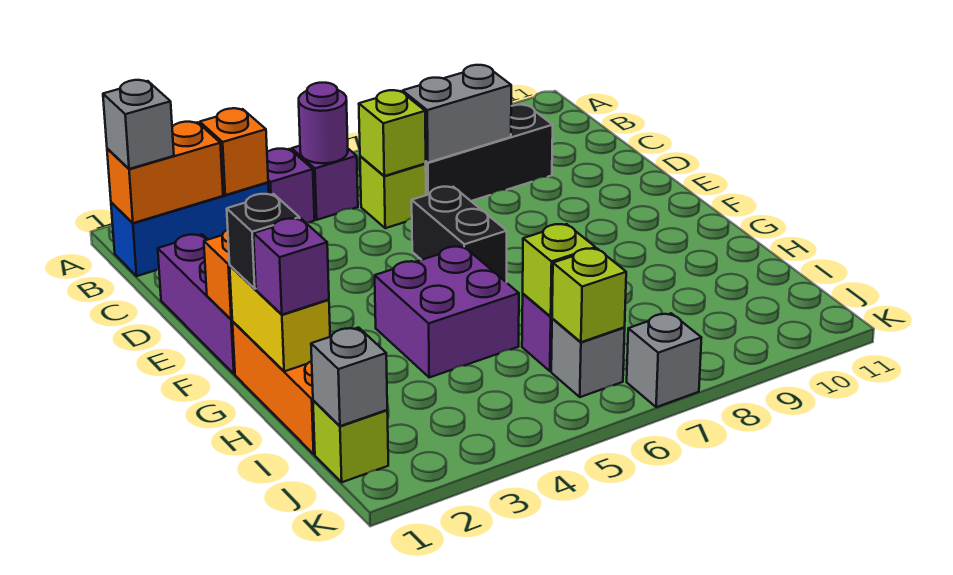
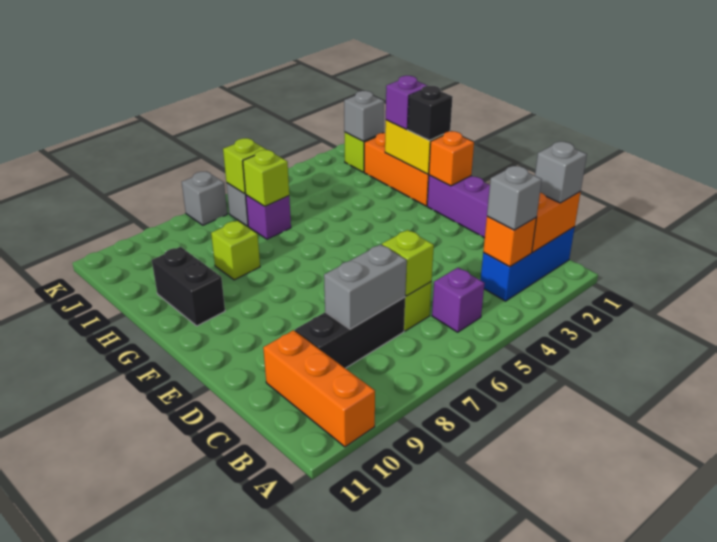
none -> orange brick A10:C10 level 1
none -> grey brick B3 level 3
purple brick B4 level 1 -> none
purple round brick B5 level 2 -> none
black brick E6:F6 level 1 -> black brick G10:H10 level 1
purple brick G4:H5 level 1 -> none
none -> lime brick H8 level 1

